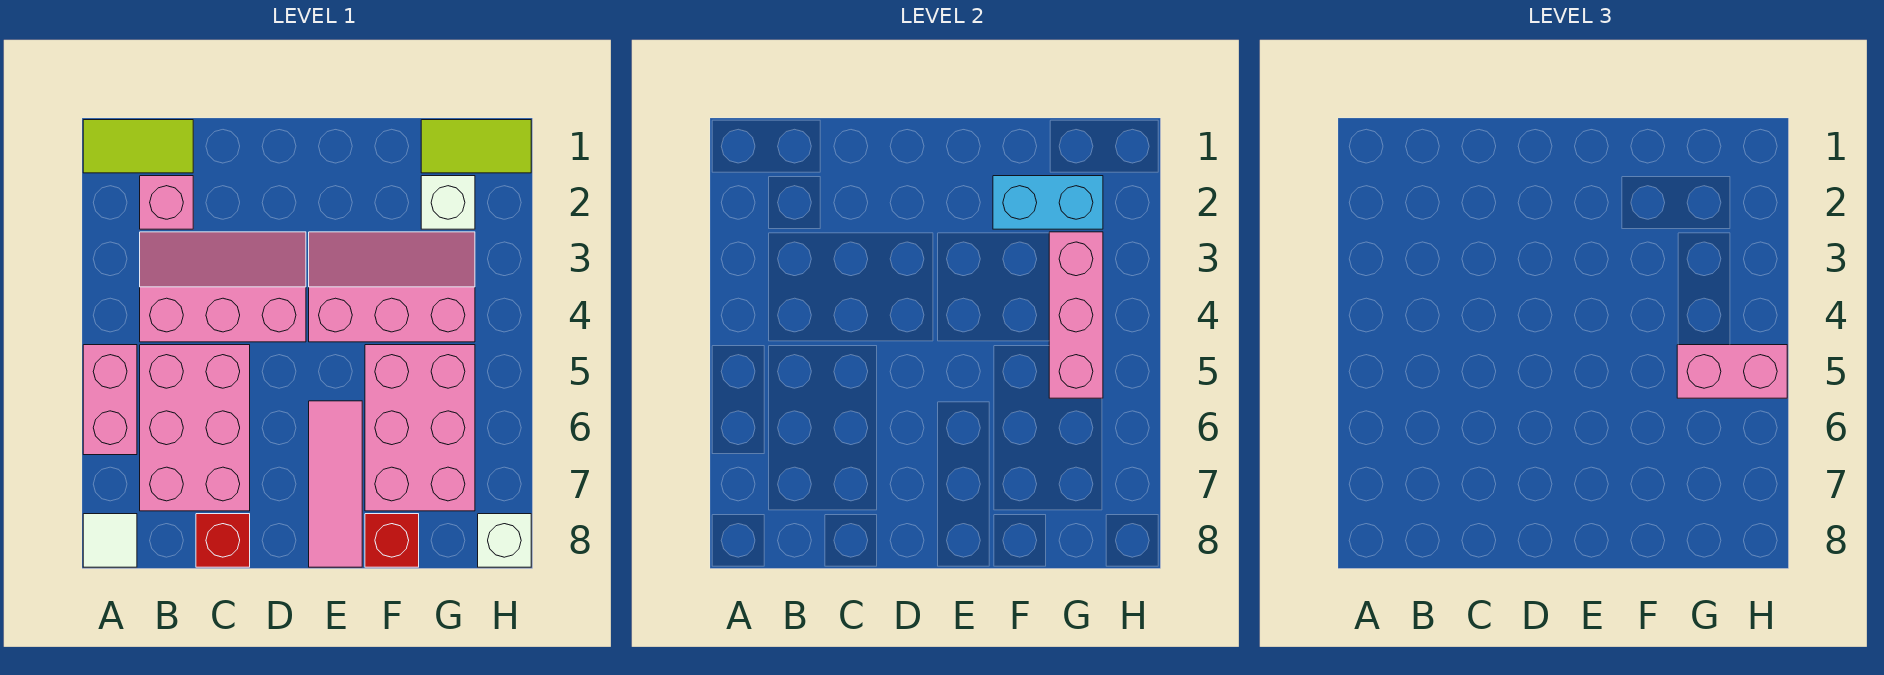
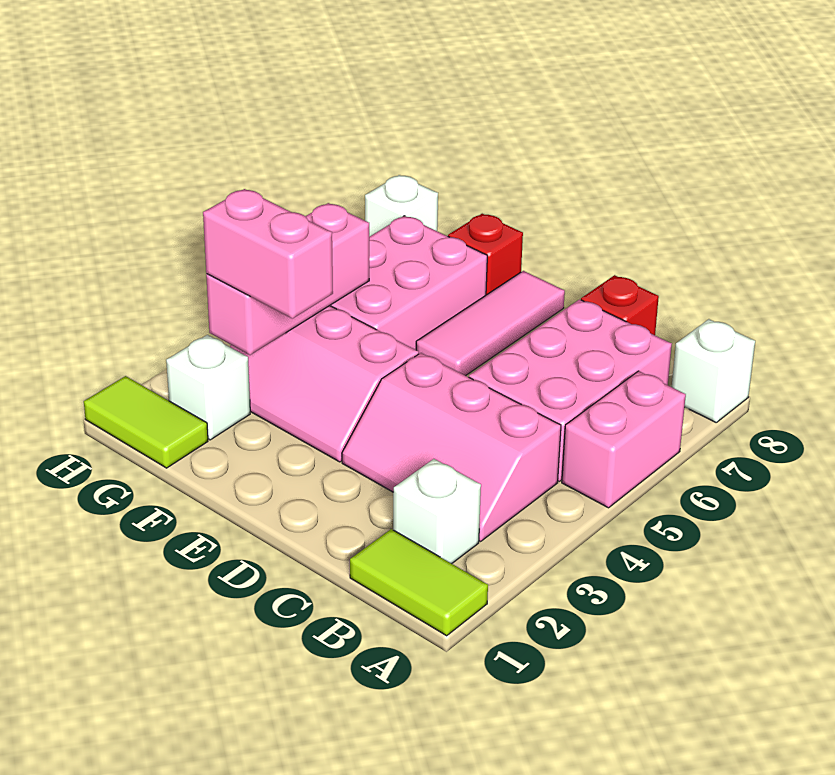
white tile A8 level 1 -> white brick A8 level 1
pink brick B2 level 1 -> white brick B2 level 1
cyan brick F2:G2 level 2 -> none
pink brick G5:H5 level 3 -> pink brick F3:G3 level 3

